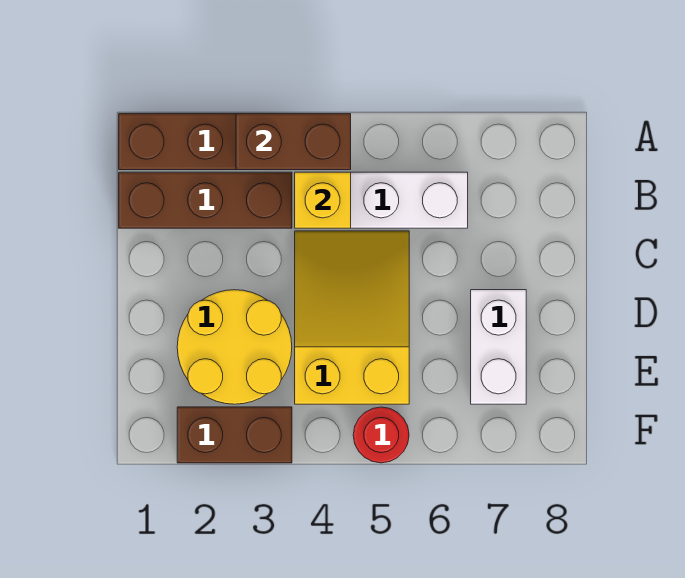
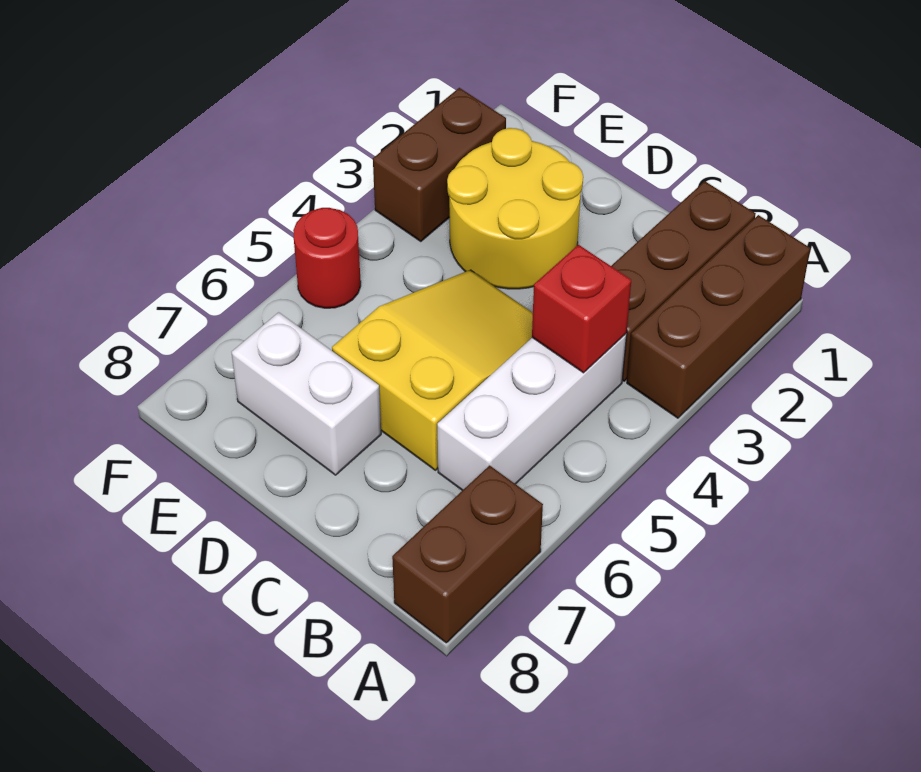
brown brick A3:A4 level 2 -> brown brick A7:A8 level 1
yellow brick B4 level 2 -> red brick B4 level 2
yellow slope C4:E5 level 1 top E -> yellow slope C4:D6 level 1 top 6

